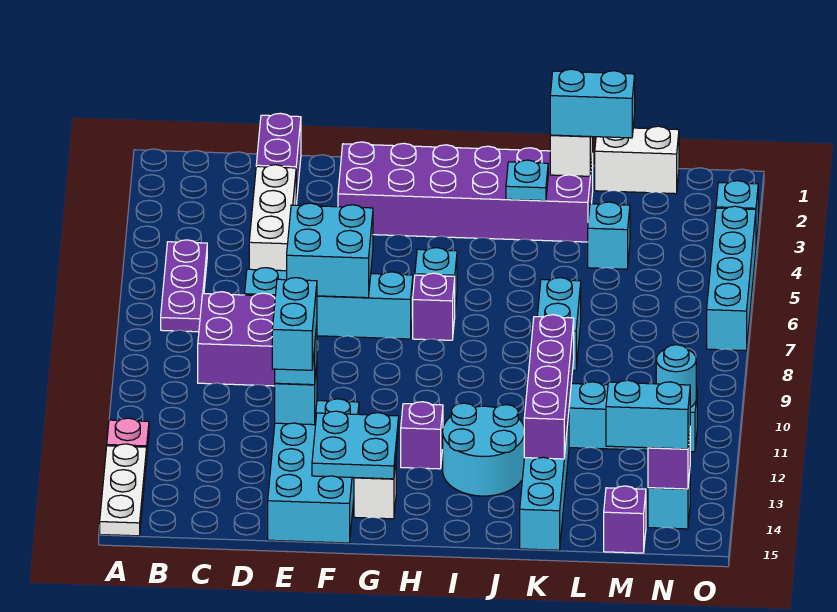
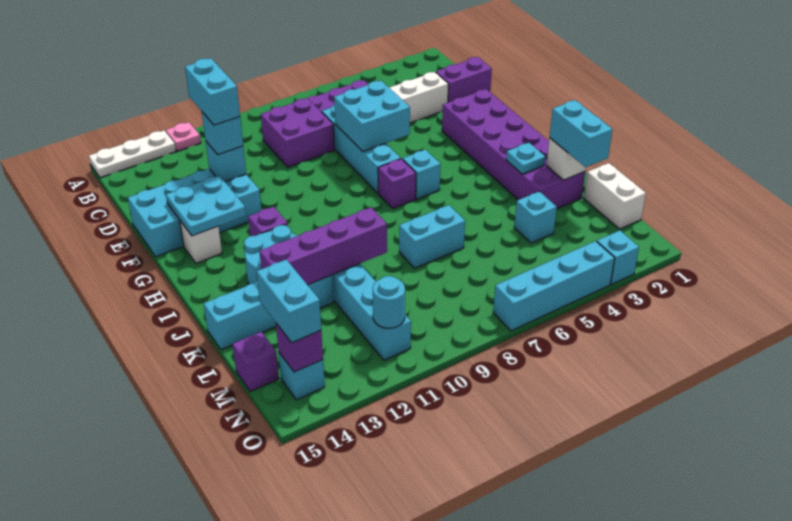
cyan brick E12:E13 level 4 -> cyan brick D12:E12 level 4

